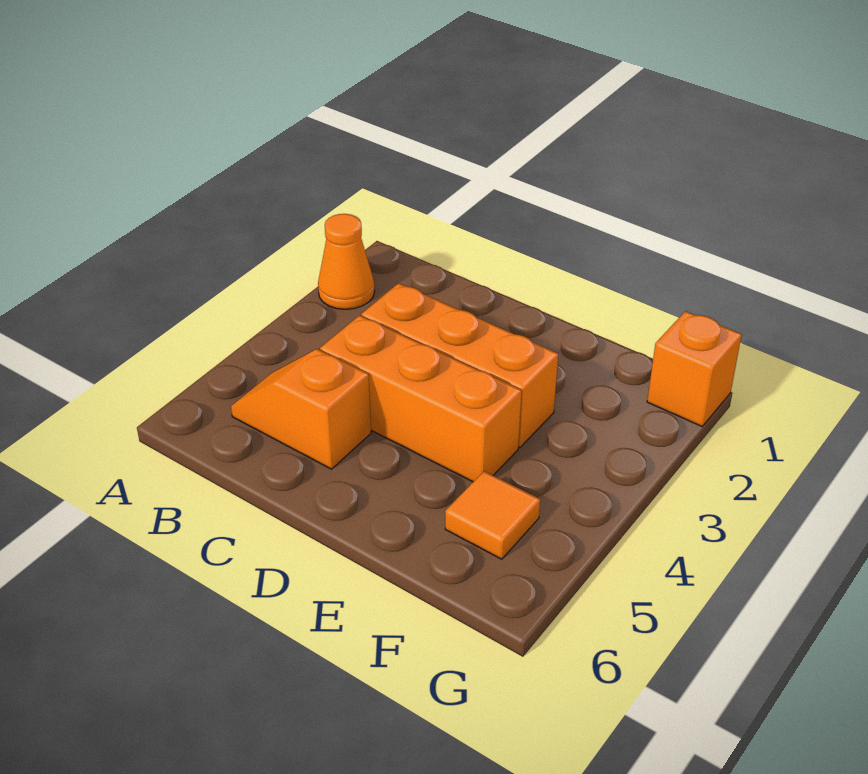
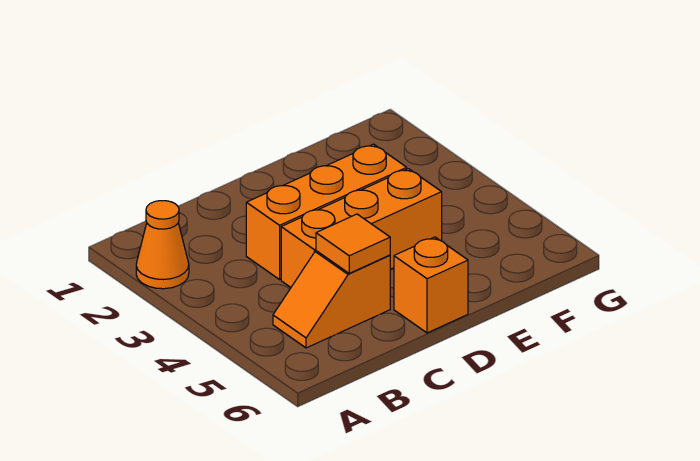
orange tile F5 level 1 -> orange tile C5 level 2
orange brick G1 level 1 -> orange brick D6 level 1

